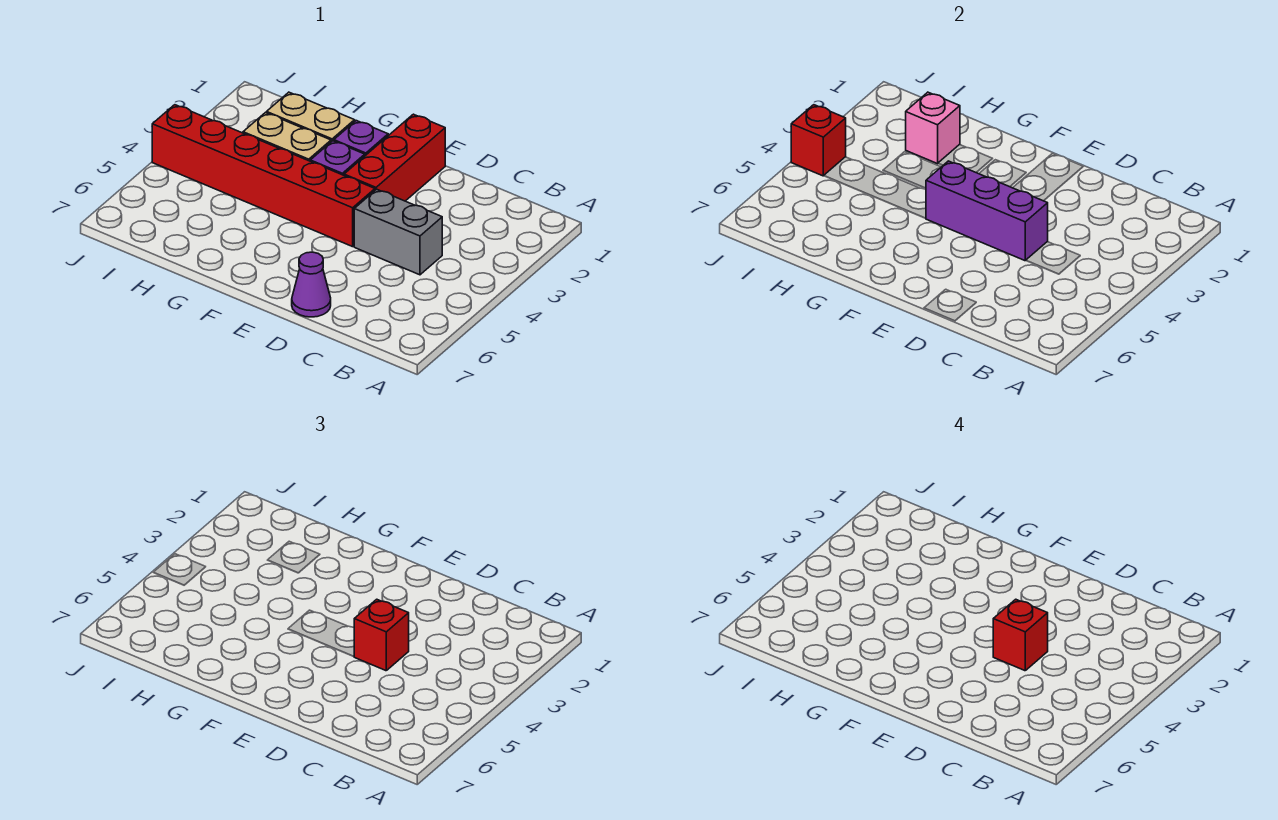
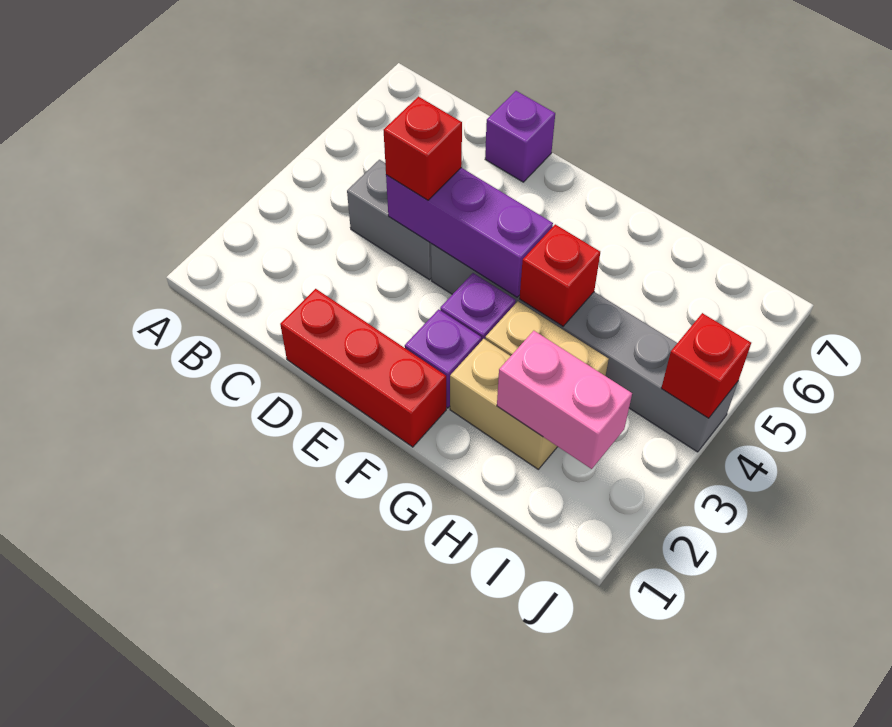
red brick D4 level 4 -> red brick G4 level 2
purple cone D7 level 1 -> purple brick D7 level 1
red brick E1:E3 level 1 -> red brick D1:F1 level 1
red brick E4:J4 level 1 -> grey brick E4:J4 level 1
pink brick H2 level 2 -> pink brick H2:I2 level 2

